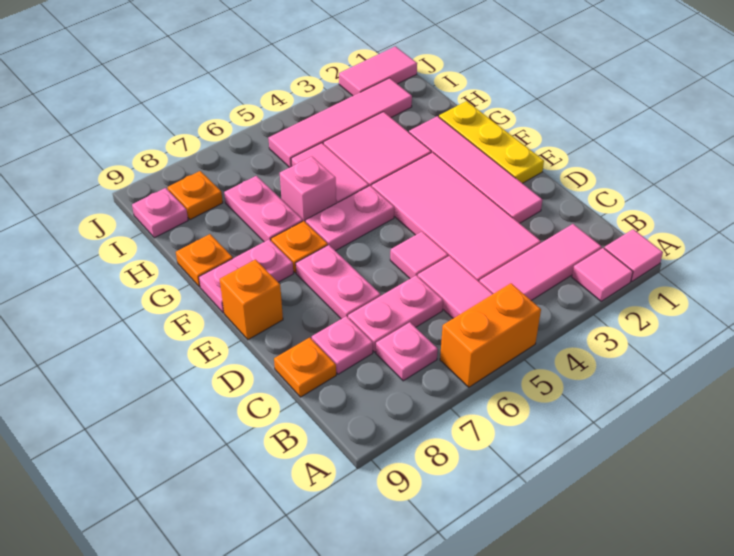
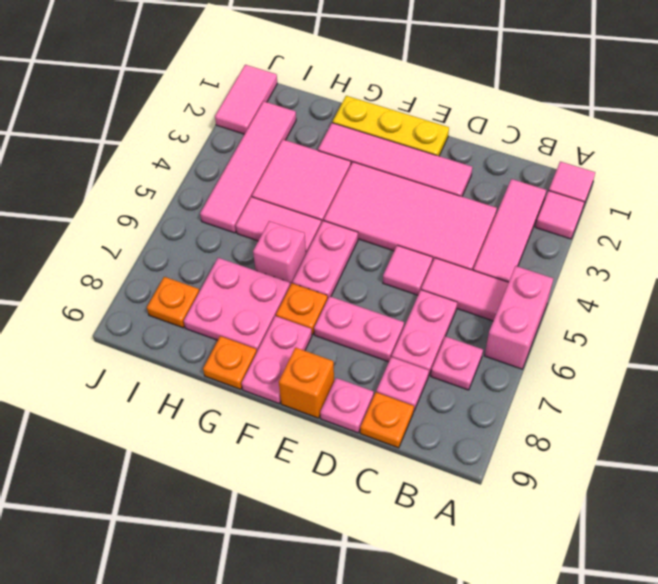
orange brick A5:A6 level 1 -> pink brick A5:A6 level 1
pink plate G7:H7 level 1 -> pink plate G7:H8 level 1
pink plate I9 level 1 -> pink plate D9 level 1

